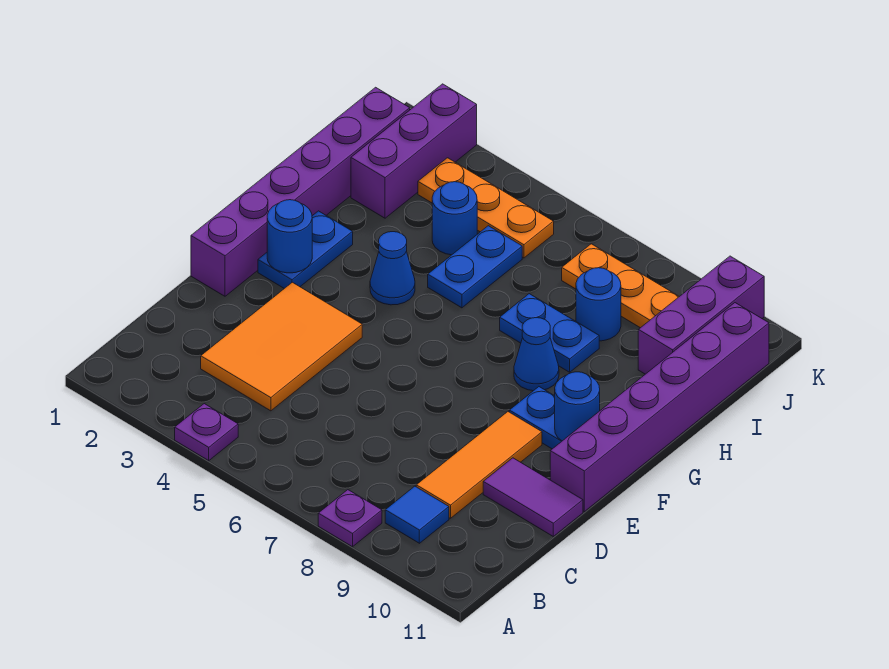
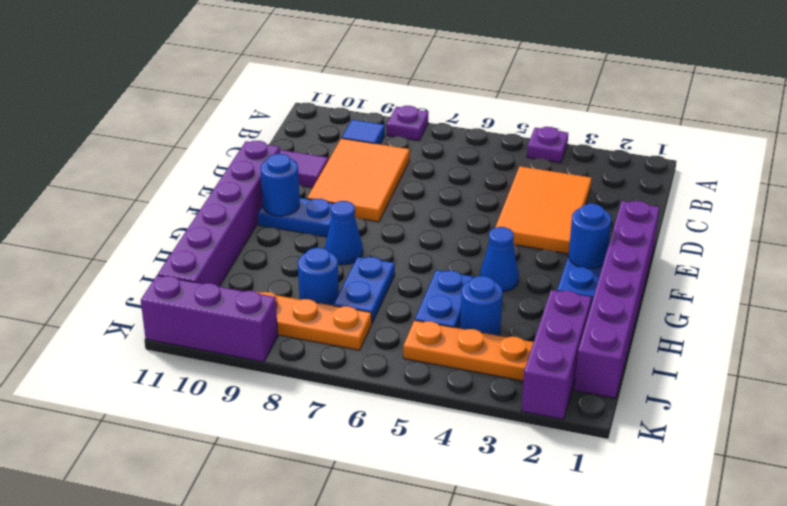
orange tile C9:E9 level 1 -> orange tile C8:E9 level 1
blue plate H7:H8 level 1 -> blue plate H7:I7 level 1
purple brick I10:K10 level 1 -> purple brick K9:K11 level 1

